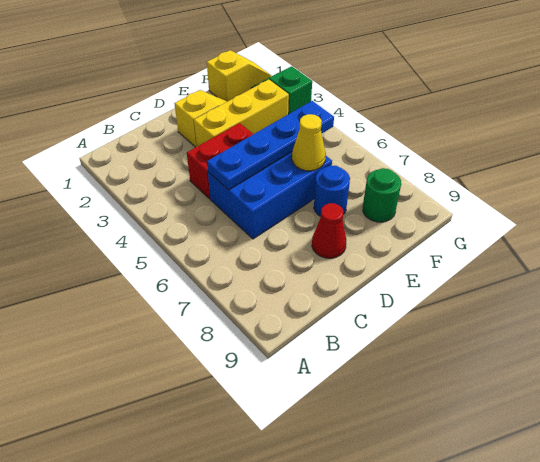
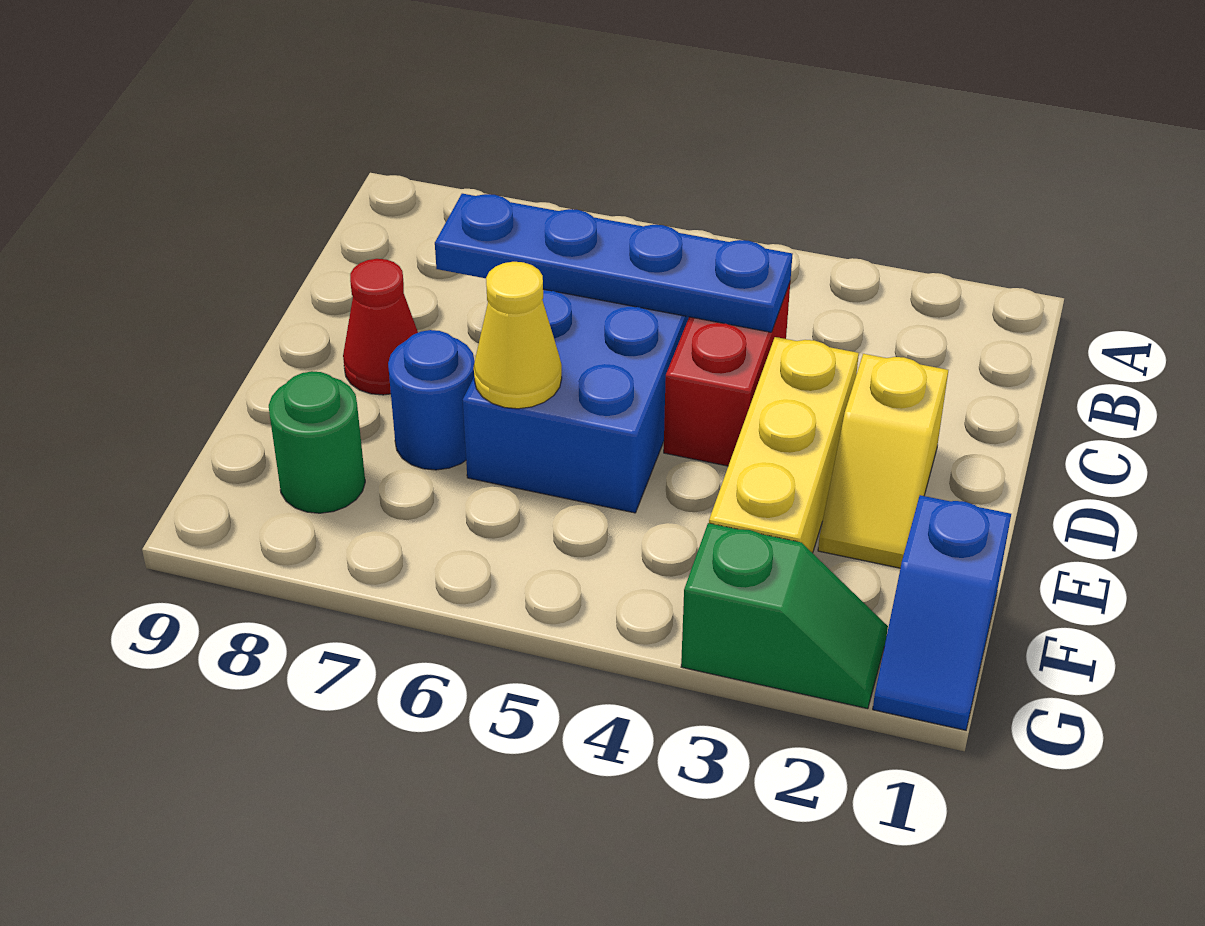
blue plate C5:F5 level 2 -> blue plate C4:C7 level 2
yellow slope F1:G1 level 1 top F -> blue slope F1:G1 level 1 top F

